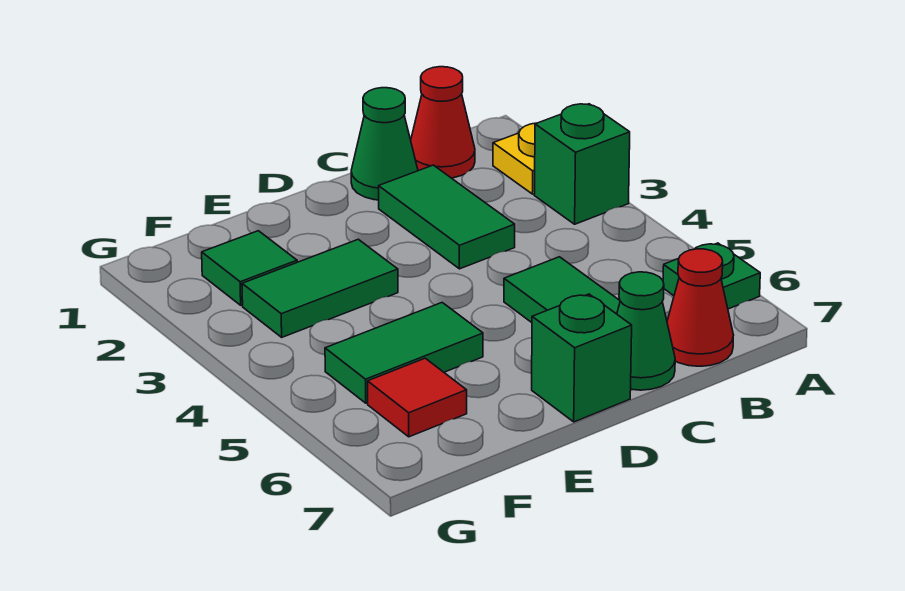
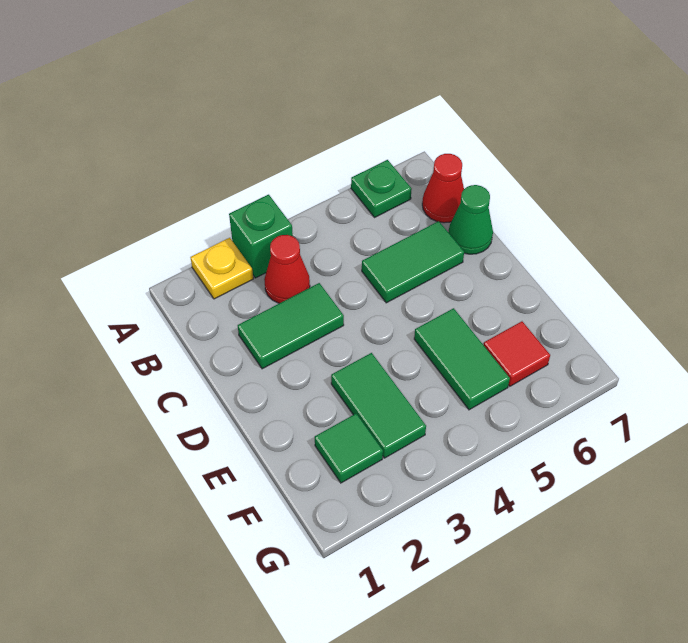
red cone B1 level 1 -> red cone B3 level 1
green cone C1 level 1 -> none
green brick D7 level 1 -> none

